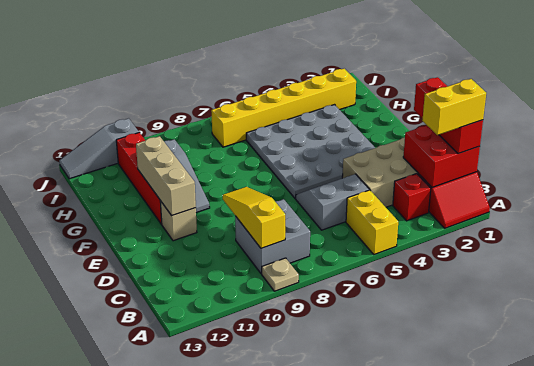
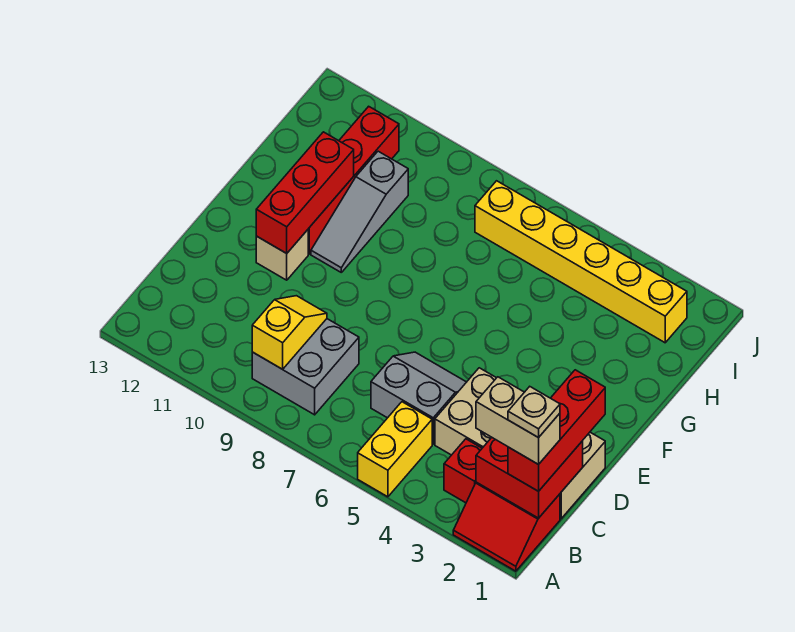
tan plate A9 level 1 -> tan plate B1 level 5
yellow brick B1:B2 level 4 -> tan brick B1:B2 level 4
yellow slope B9:D9 level 2 top B -> yellow slope B9:C9 level 2 top B
grey plate E3:H6 level 1 -> none
tan brick E11:G11 level 2 -> red brick E11:G11 level 2
grey slope J11:J13 level 1 top 11 -> none

